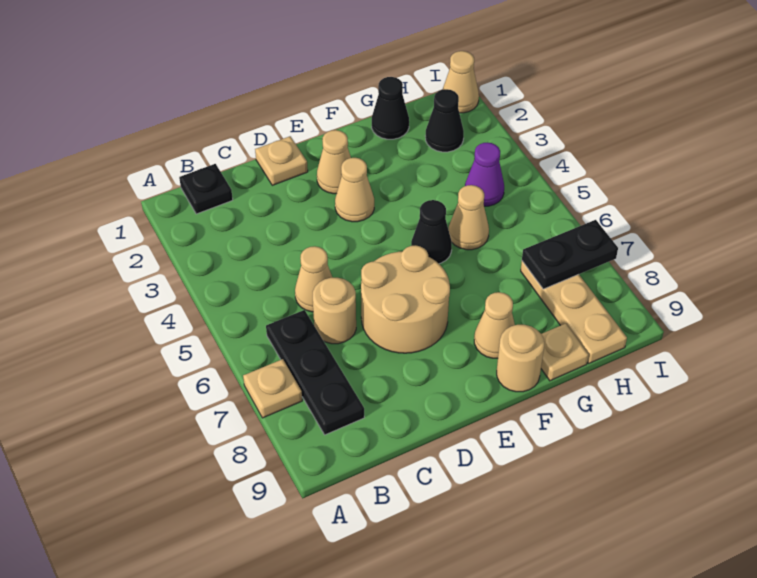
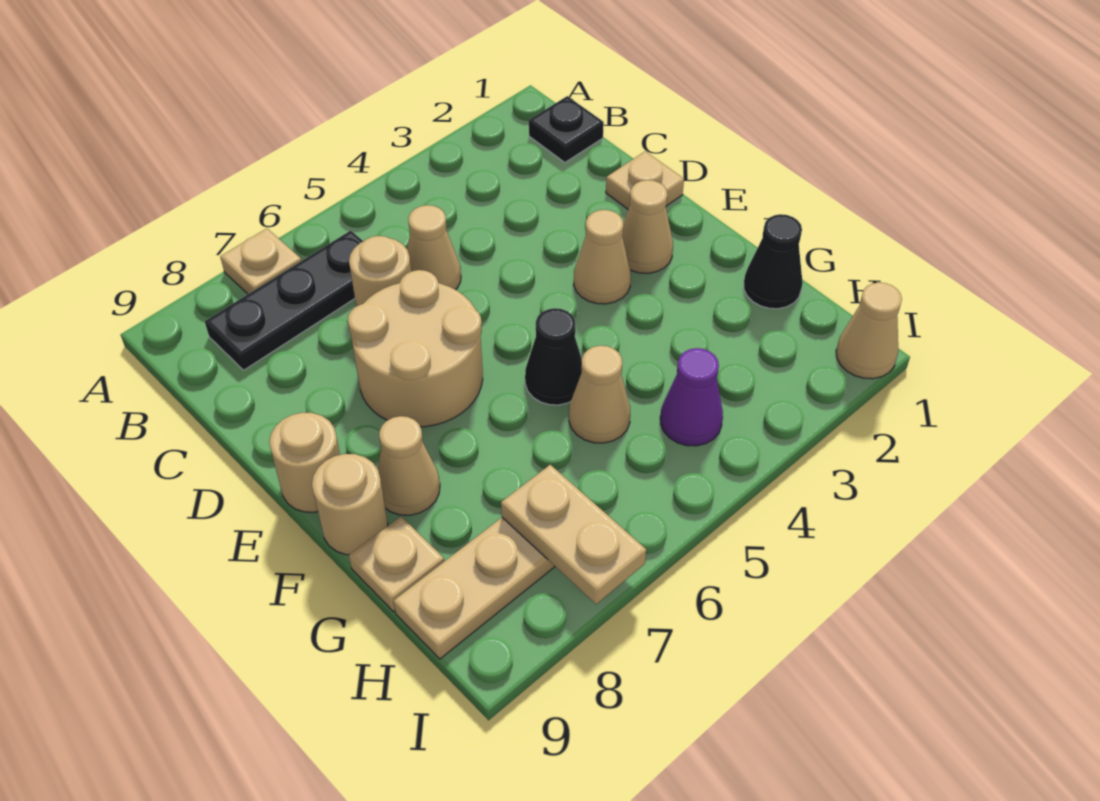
none -> tan round brick E9 level 1
black cone H2 level 1 -> none
black plate H7:I7 level 2 -> tan plate H7:I7 level 2

